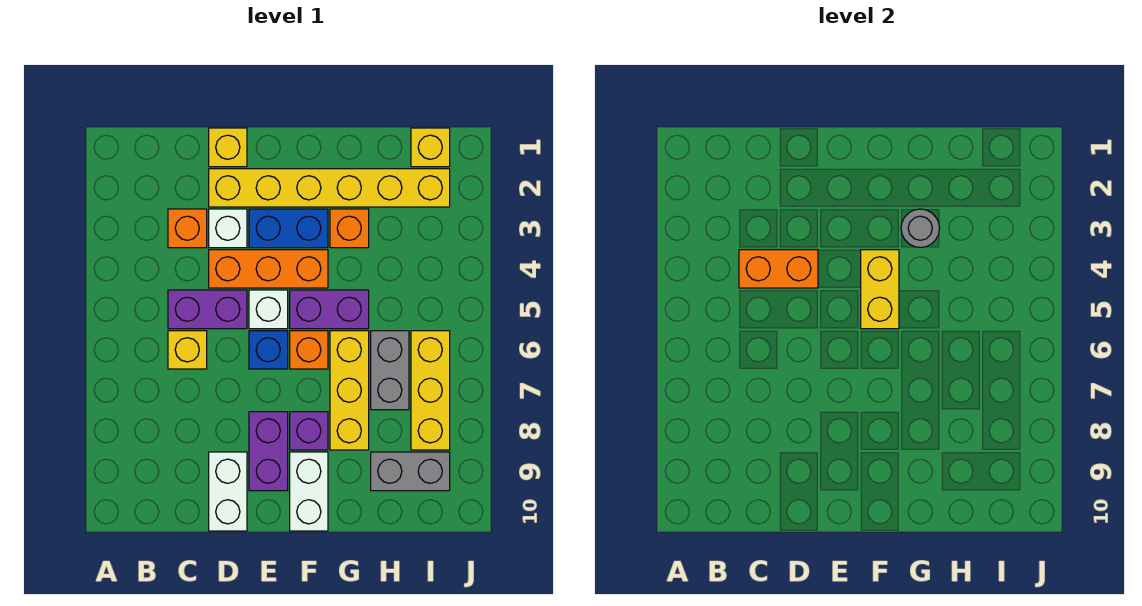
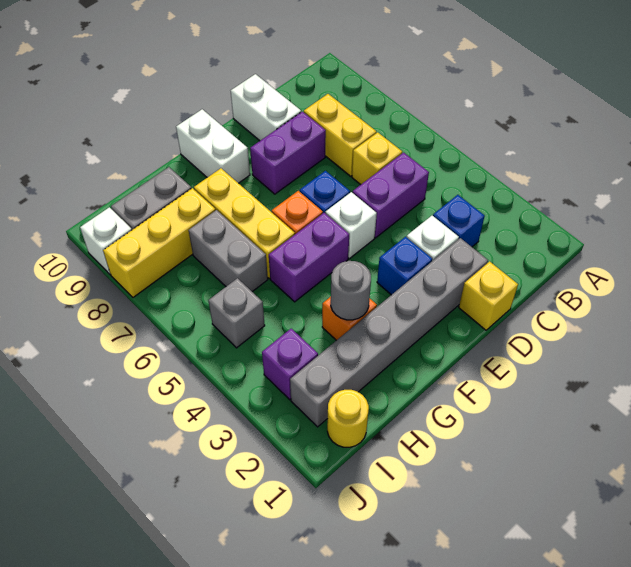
orange brick C3 level 1 -> blue brick C3 level 1
orange brick C4:D4 level 2 -> none
yellow brick D2:I2 level 1 -> grey brick D2:I2 level 1
orange brick D4:F4 level 1 -> none
blue brick E3:F3 level 1 -> blue brick E3 level 1
purple brick E8:E9 level 1 -> purple brick D8:E8 level 1
yellow brick F4:F5 level 2 -> yellow brick C7:C8 level 1
purple brick F8 level 1 -> purple brick I3 level 1
yellow brick I1 level 1 -> yellow round brick I1 level 1
none -> grey brick I5 level 1
yellow brick I6:I8 level 1 -> yellow brick H8:J8 level 1
none -> white brick J9 level 1

